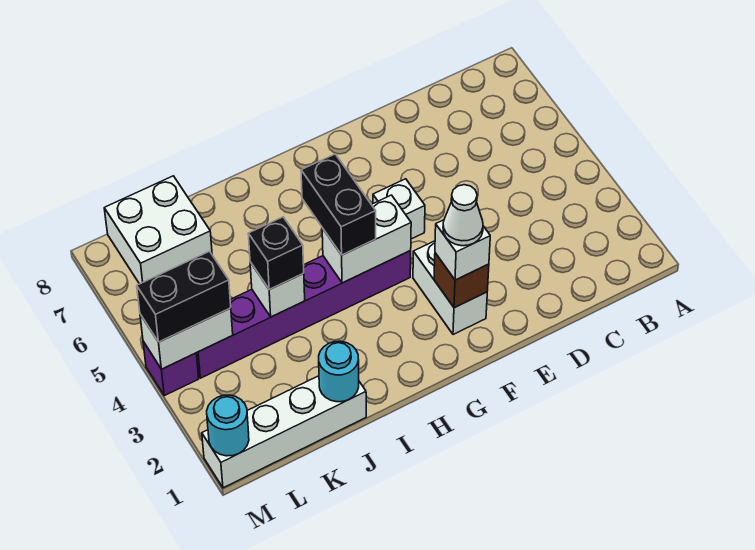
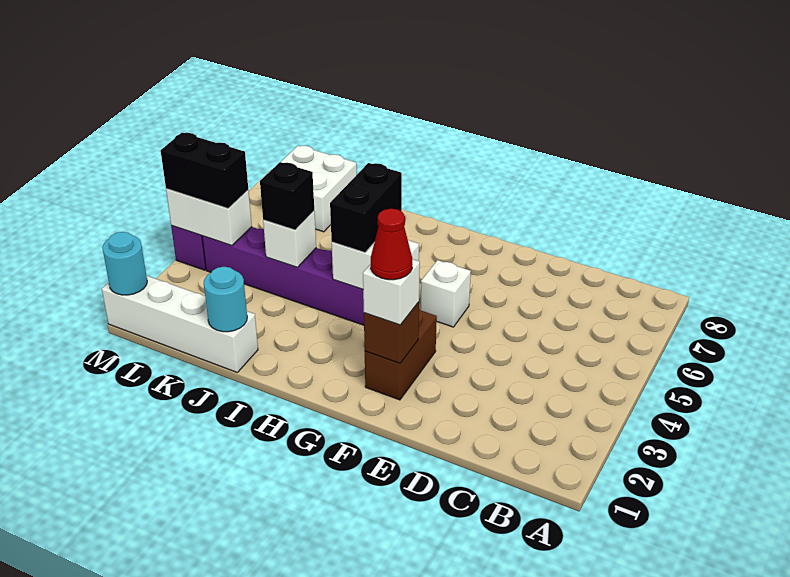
white brick F2:F3 level 1 -> brown brick F2:F3 level 1
white cone F2 level 4 -> red cone F2 level 4

